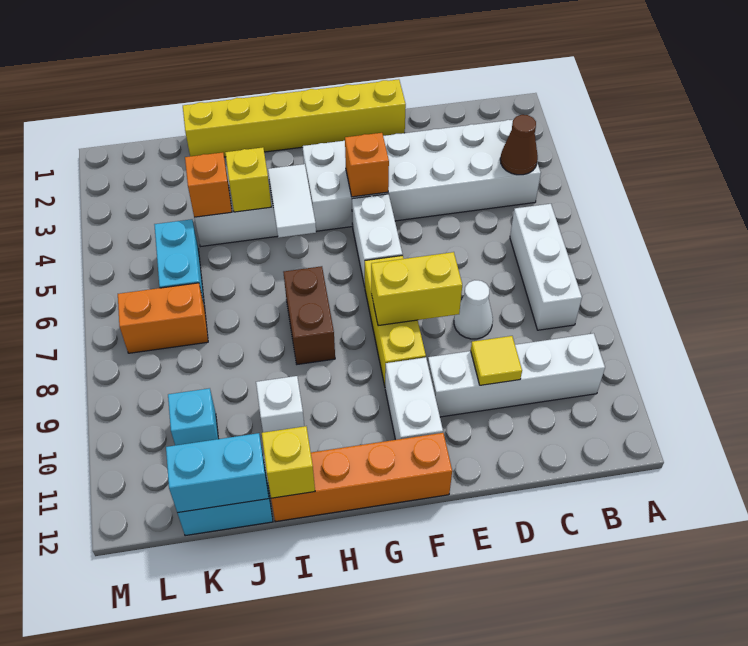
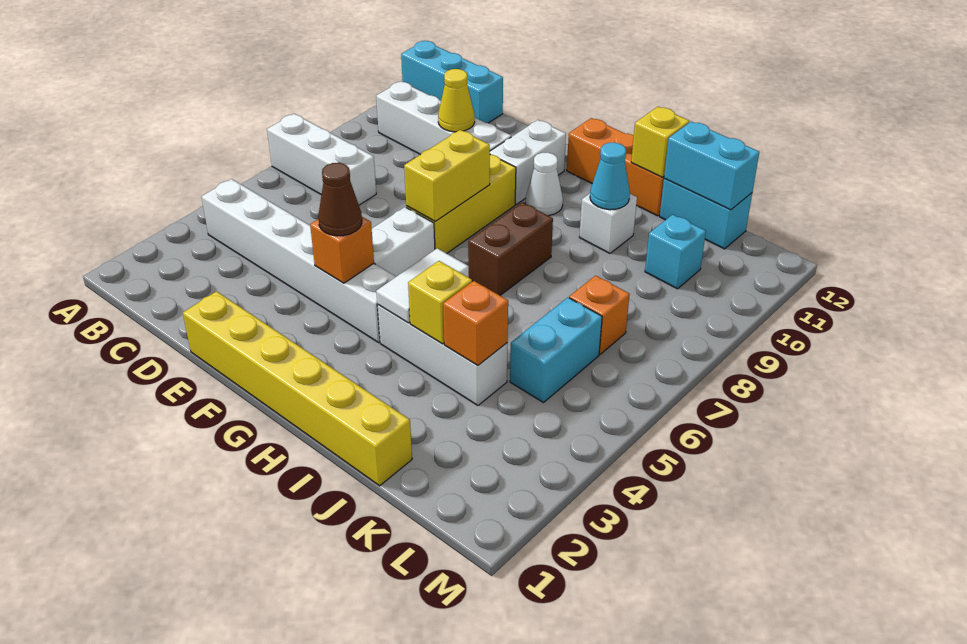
none -> cyan brick A12:C12 level 1
white brick B3:G4 level 1 -> white brick B4:G4 level 1
brown cone B4 level 2 -> brown cone F4 level 3
white brick B6:B8 level 1 -> white brick A7:C7 level 1
white cone D8 level 1 -> white cone G10 level 1
yellow tile D10 level 2 -> yellow cone D10 level 2
yellow brick E8:F8 level 2 -> yellow brick F7:F8 level 2
orange brick F12:I12 level 1 -> orange brick G12:I12 level 1
none -> cyan cone I10 level 2
orange brick K7:L7 level 1 -> orange brick K7 level 1

